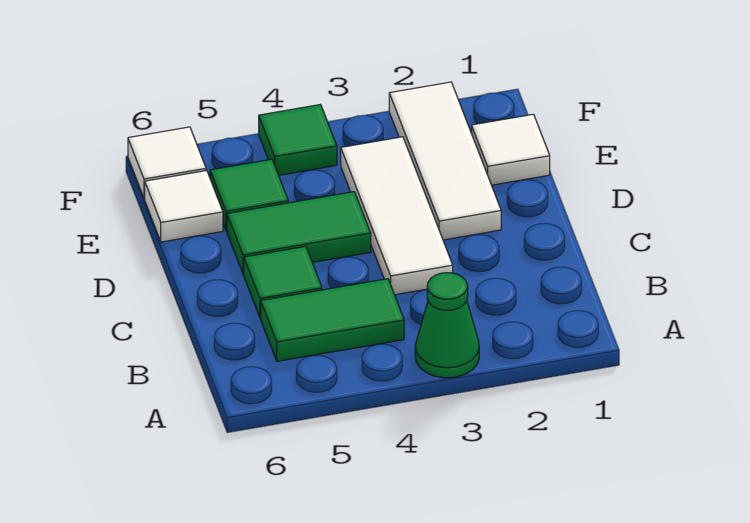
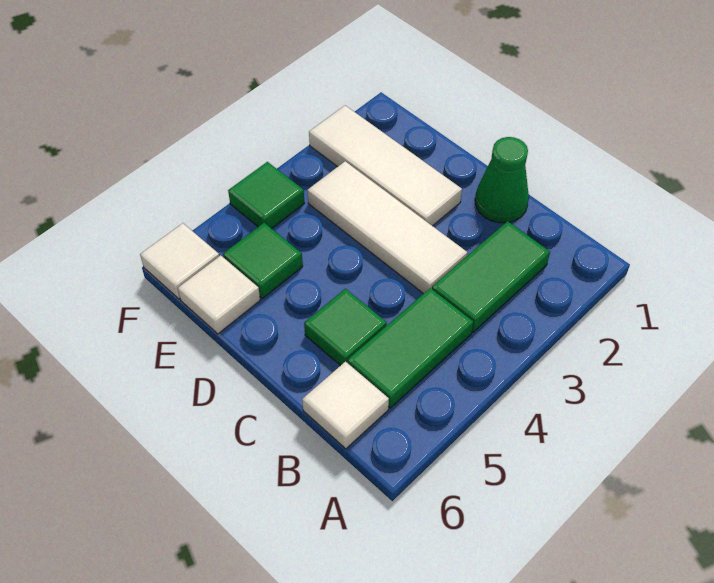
green cone A3 level 1 -> green cone C1 level 1
green tile D4:D5 level 1 -> green tile B2:B3 level 1
white tile E1 level 1 -> white tile B6 level 1

